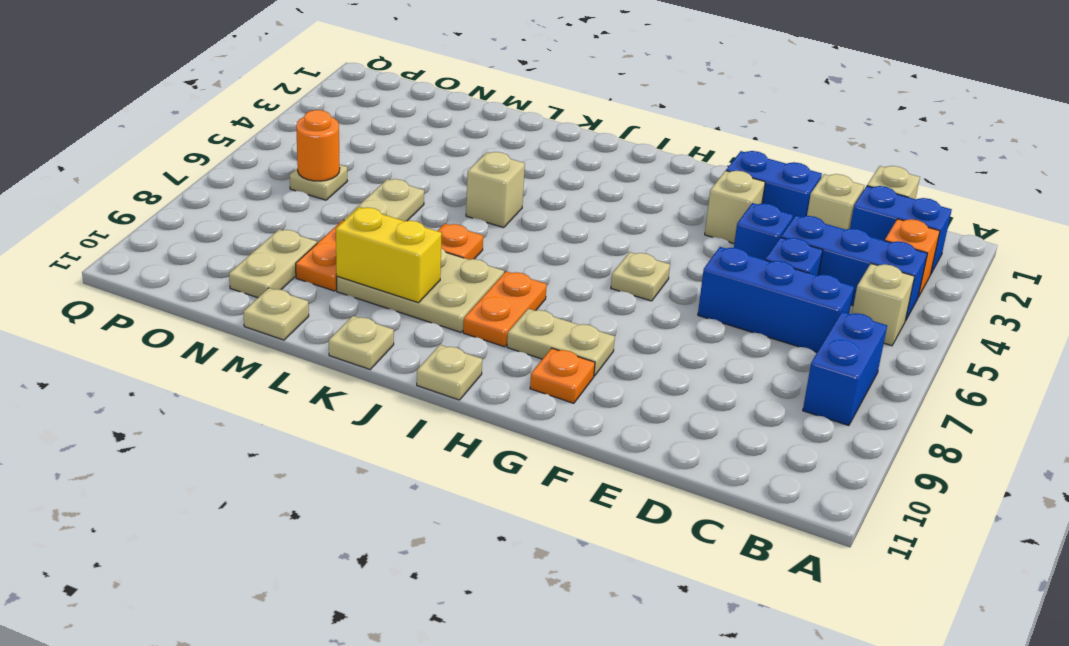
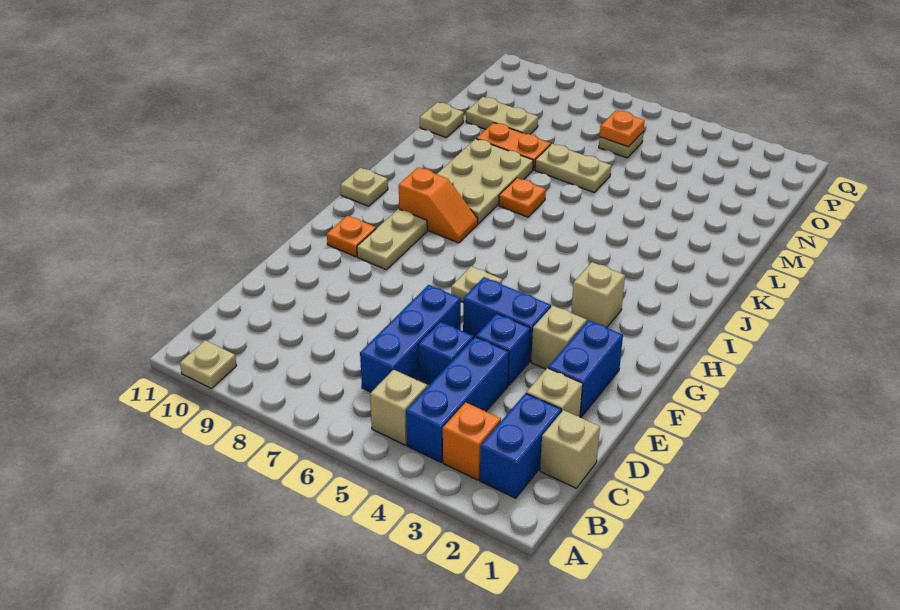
blue brick B7:B8 level 1 -> blue brick F4:F5 level 1
orange plate I8:I9 level 1 -> orange slope I8:I9 level 1 top 9
tan brick K5 level 1 -> tan brick H3 level 1
yellow brick K9:L9 level 2 -> none
tan plate K11 level 1 -> tan plate A10 level 1
orange round brick O6 level 2 -> orange plate O6 level 2

